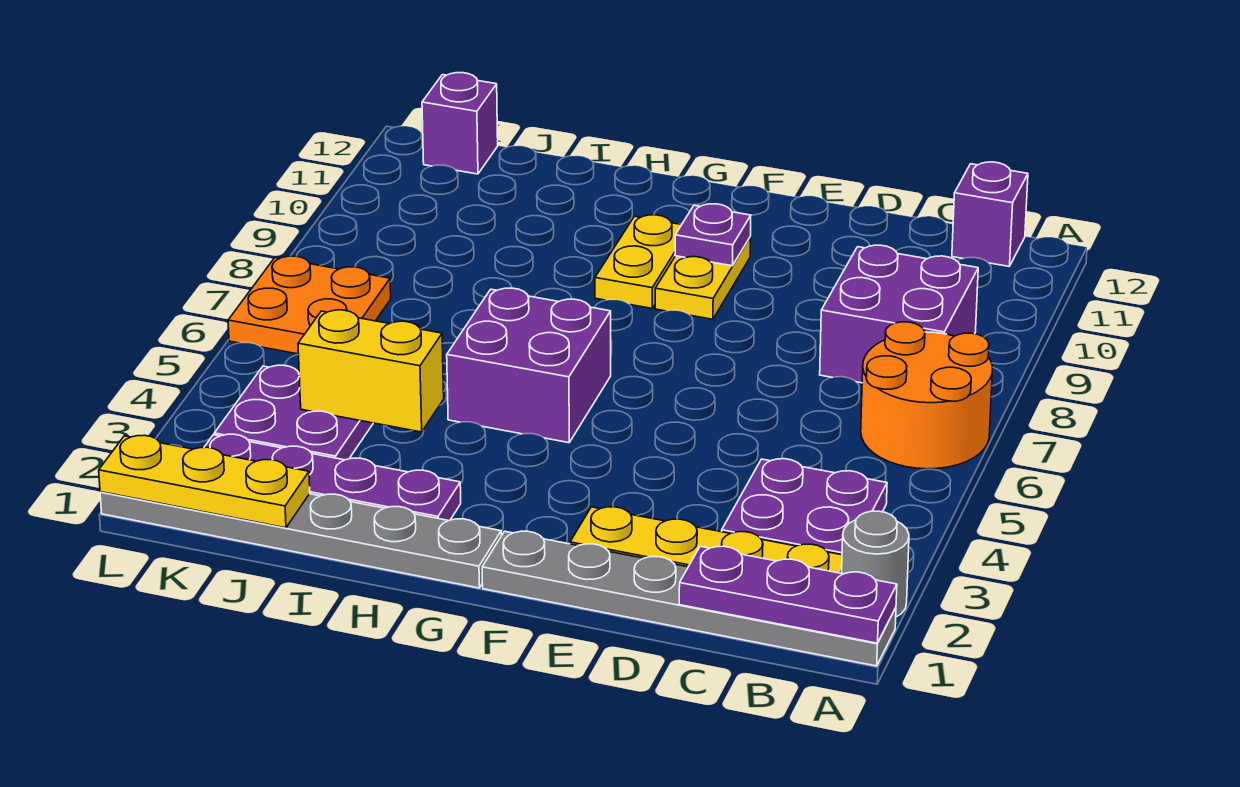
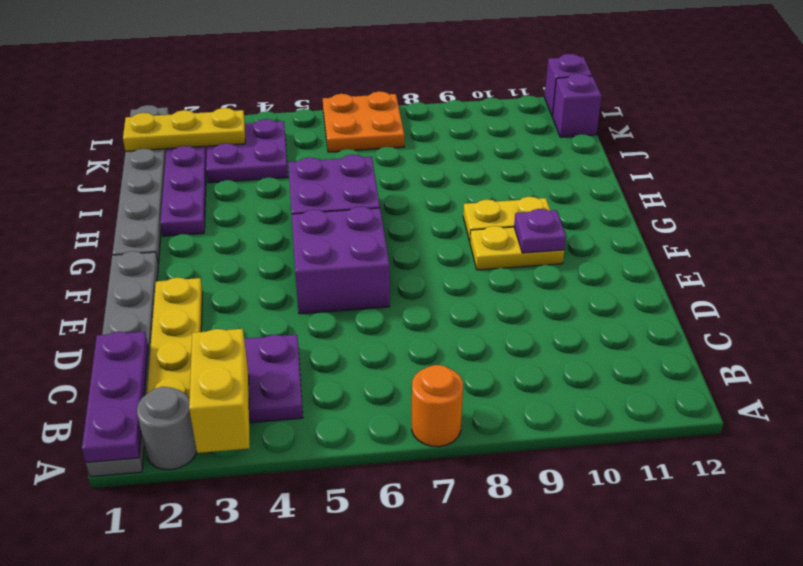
orange round brick A6:B7 level 1 -> orange round brick A7 level 1
purple brick B8:C9 level 1 -> purple brick E5:F6 level 1
purple brick B12 level 1 -> purple brick L12 level 1
yellow brick I4:J4 level 2 -> yellow brick A3:B3 level 2
yellow plate J1:L1 level 2 -> yellow plate K1:K3 level 2

